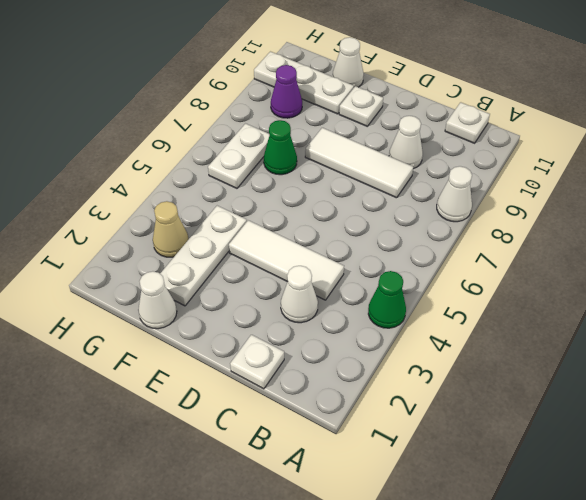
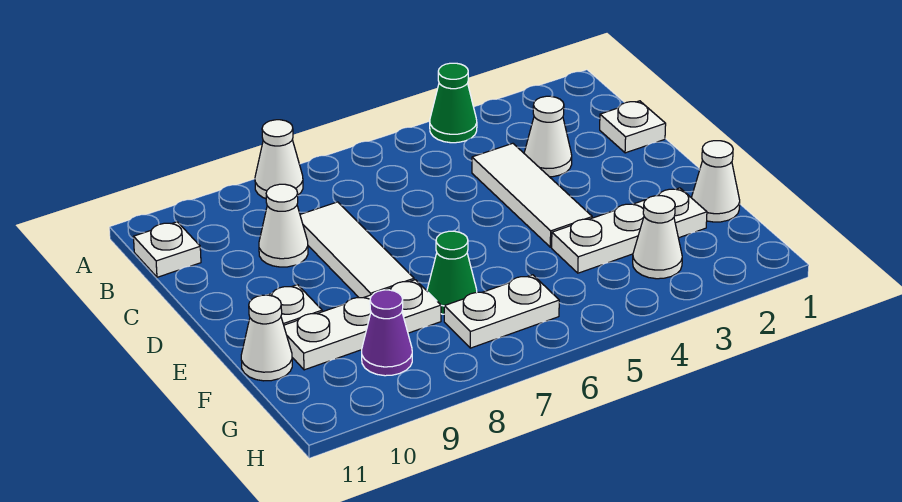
white plate F10:H10 level 1 -> white plate F8:F10 level 1
tan cone G3 level 1 -> white cone G3 level 1

